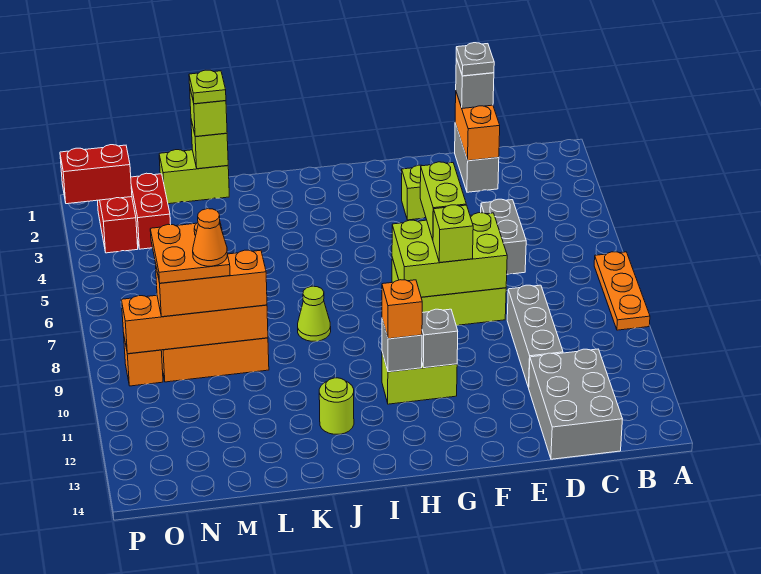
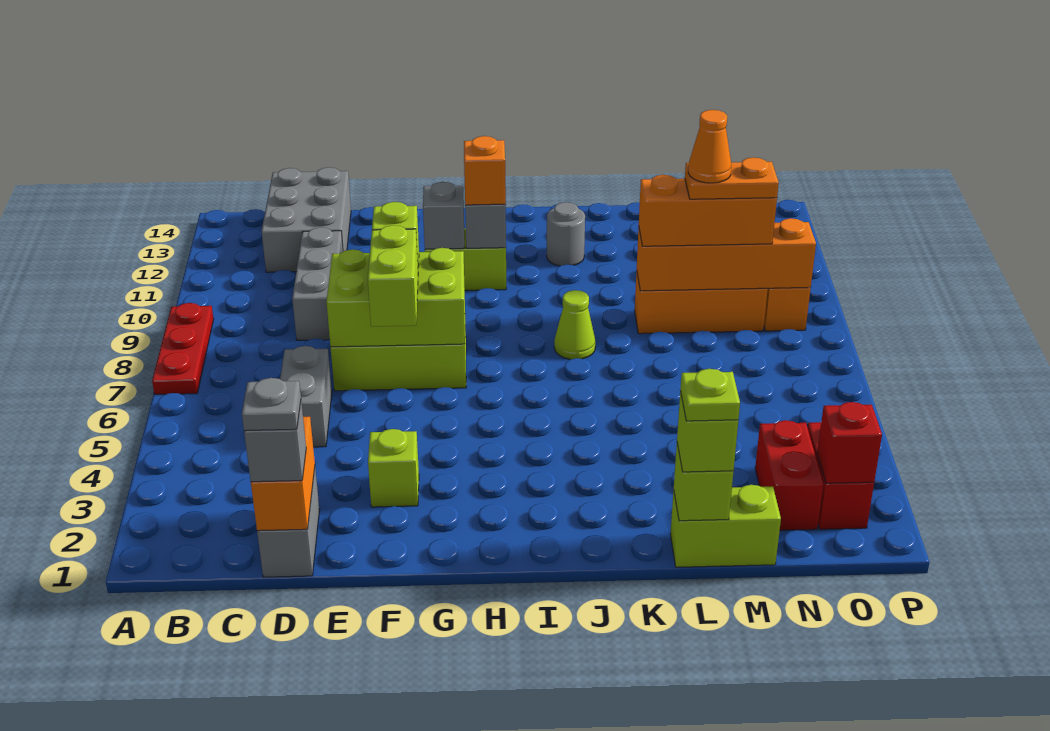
orange plate A7:A9 level 1 -> red plate A7:A9 level 1
lime round brick J12 level 1 -> grey round brick J12 level 1
orange plate M8:N9 level 4 -> orange plate M9:N9 level 4
red brick O2:P2 level 2 -> red brick O2 level 2

